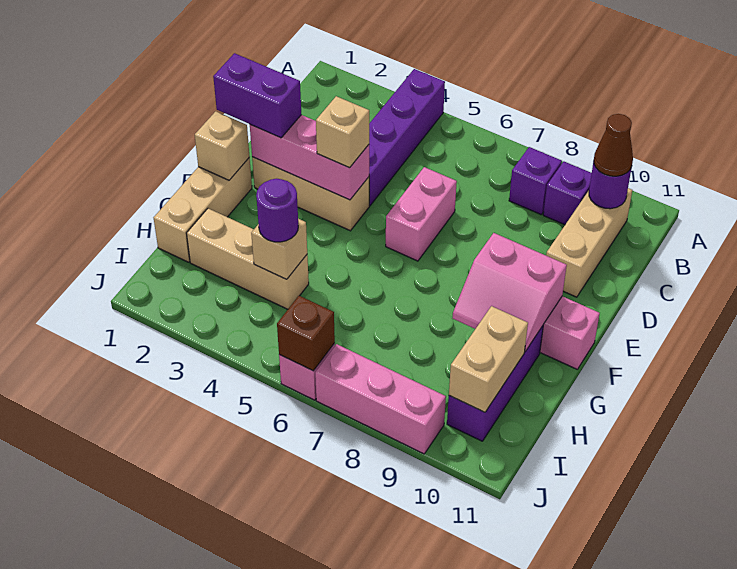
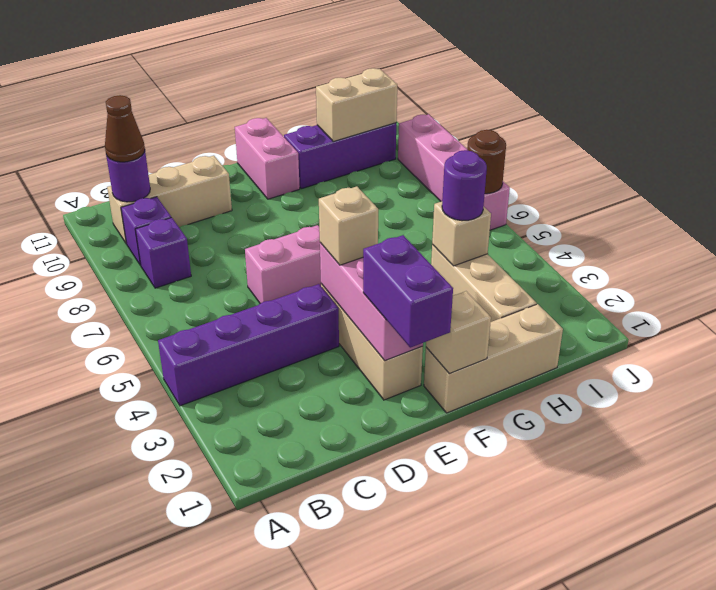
pink slope F9:G10 level 2 top F -> none
brown brick J6 level 2 -> brown round brick J6 level 2

